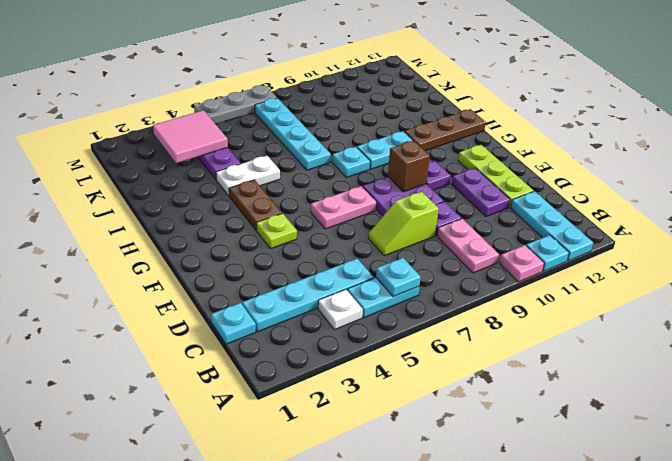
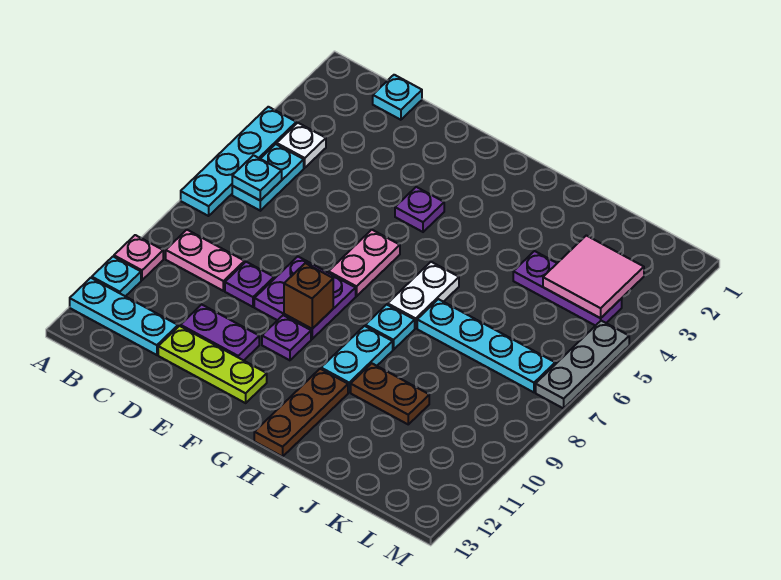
cyan plate C2:C5 level 1 -> cyan plate A4:A7 level 1
lime slope D7:D8 level 1 top 8 -> none
lime plate F4 level 1 -> purple plate F4 level 1
brown plate G4:H4 level 1 -> brown plate I10:J10 level 1
white plate I4:I5 level 1 -> white plate H6:H7 level 1

